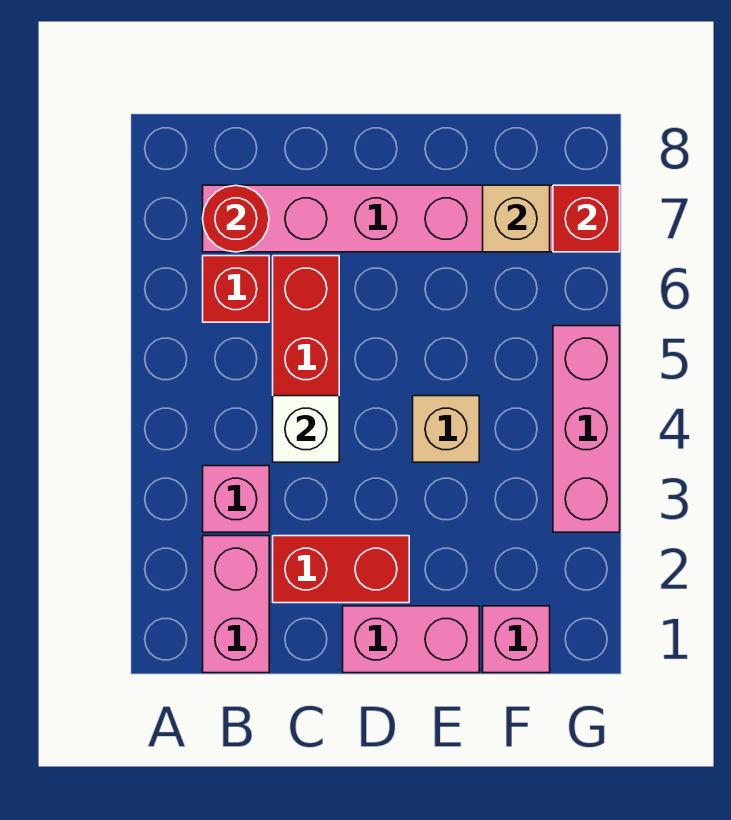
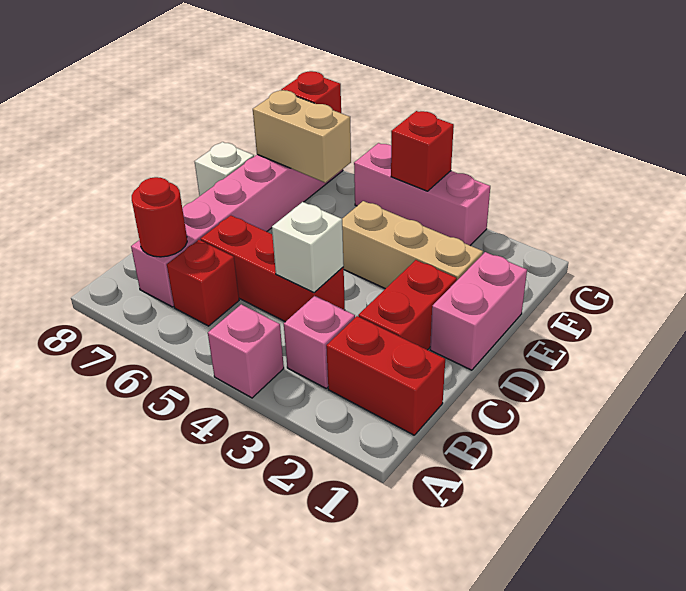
pink brick B1:B2 level 1 -> red brick B1:B2 level 1
tan brick E4 level 1 -> tan brick E2:E4 level 1
none -> white brick E8 level 1
pink brick F1 level 1 -> pink brick A4 level 1
tan brick F7 level 2 -> tan brick F6:F7 level 2
none -> red brick G4 level 2

